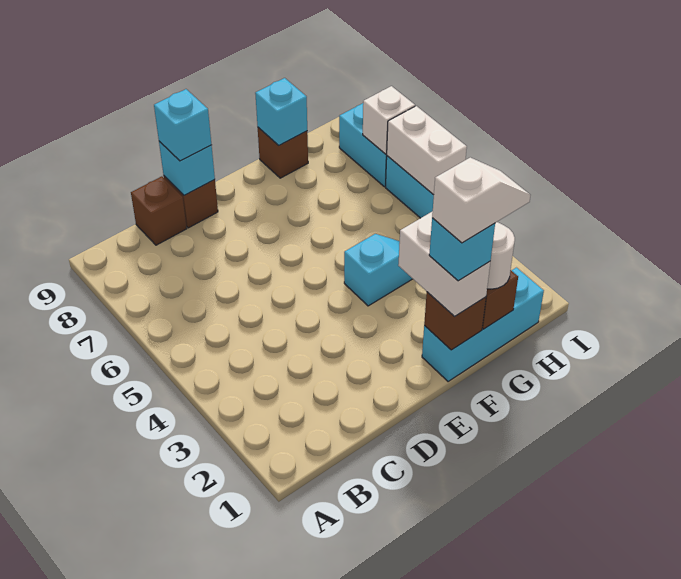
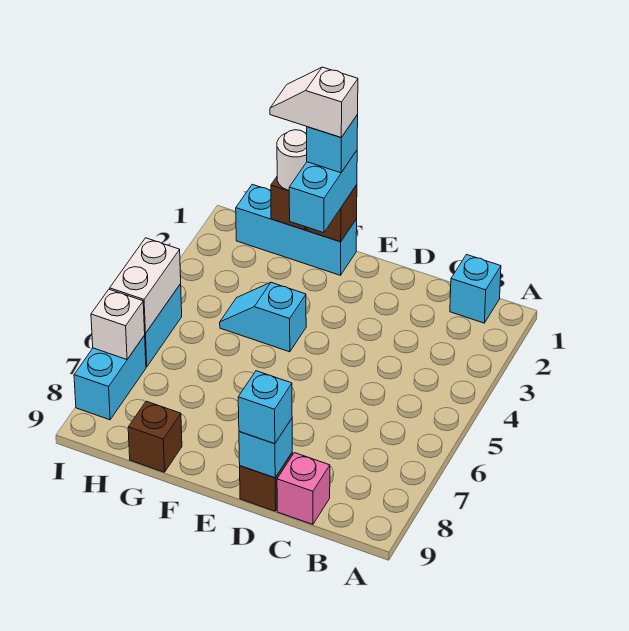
brown brick C9 level 1 -> pink brick C9 level 1
white brick F1:F2 level 3 -> cyan brick F1:F2 level 3
cyan brick G9 level 2 -> cyan brick B1 level 1

